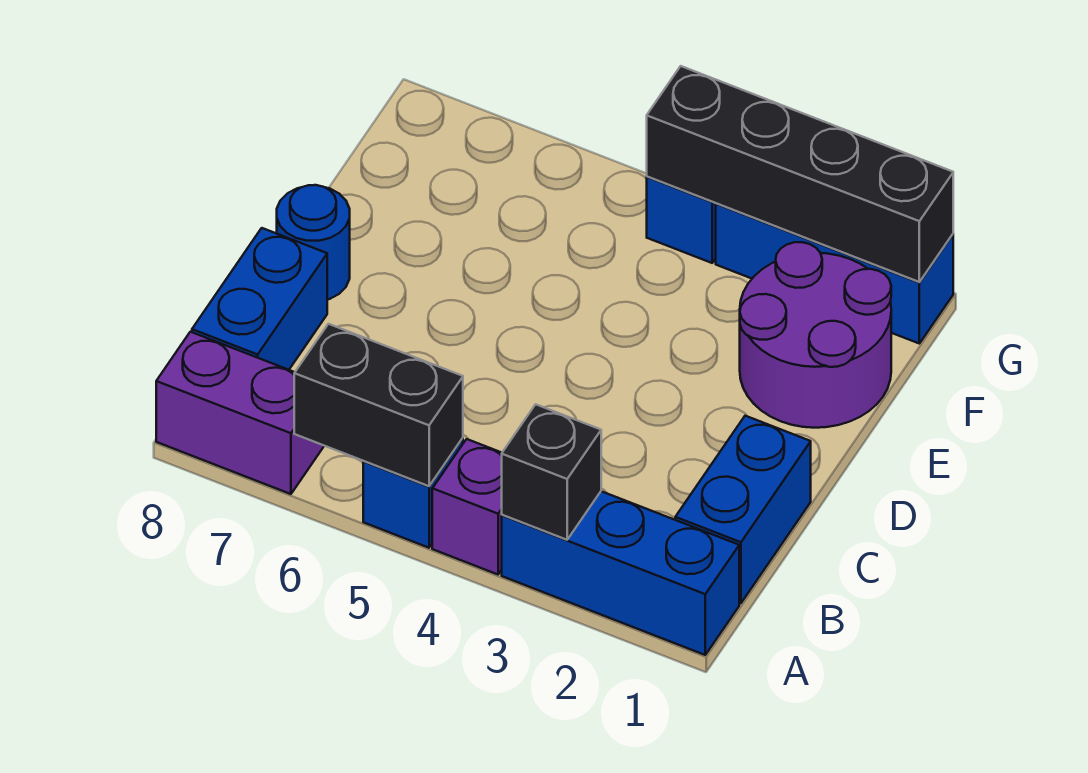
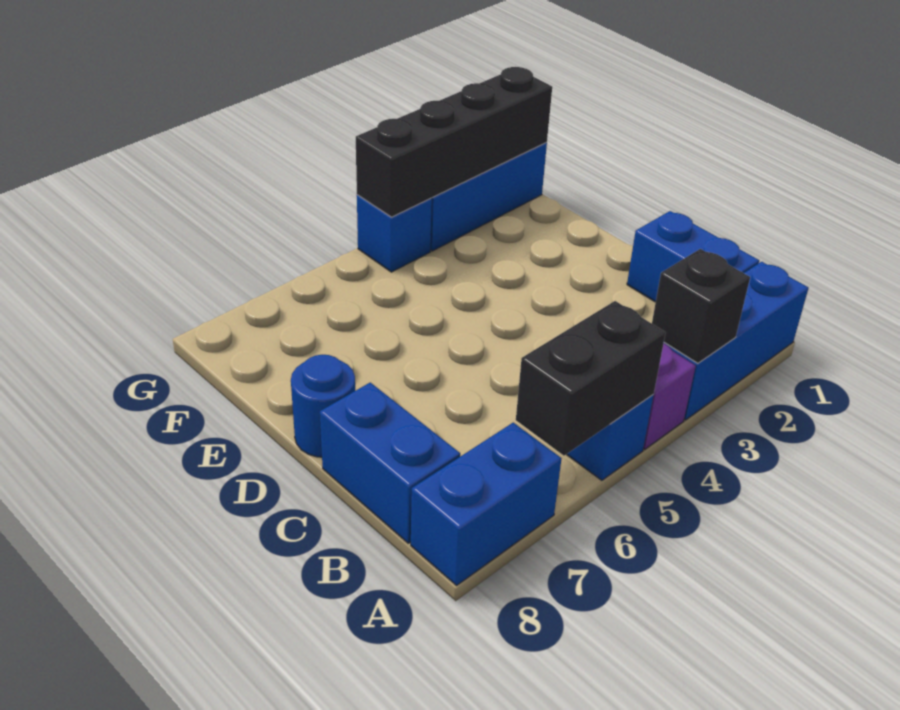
purple brick A7:A8 level 1 -> blue brick A7:A8 level 1
purple round brick E1:F2 level 1 -> none

